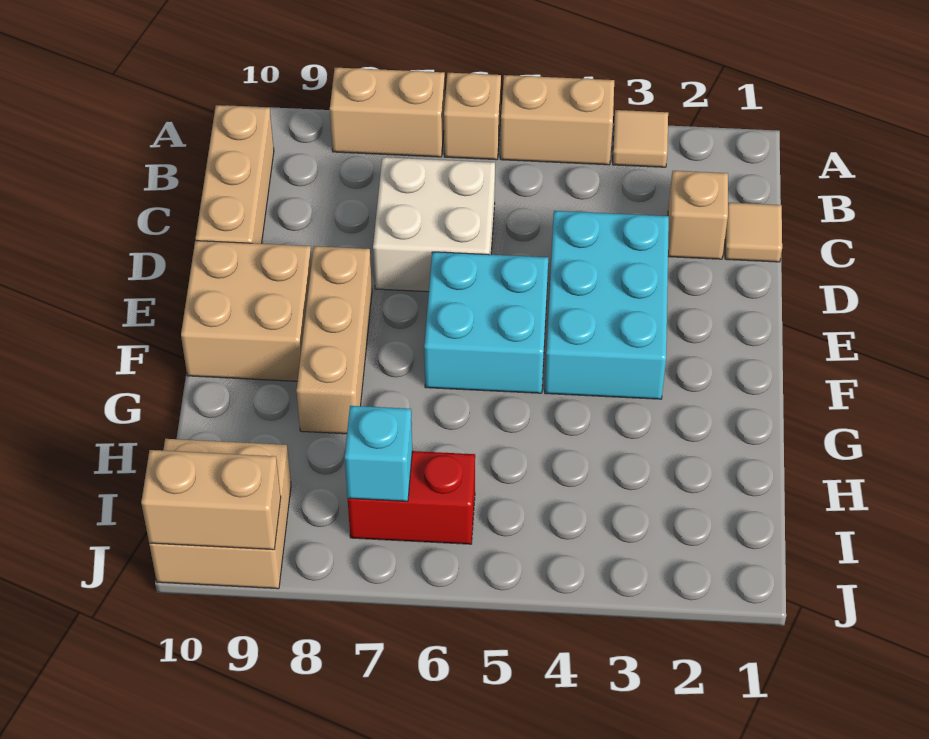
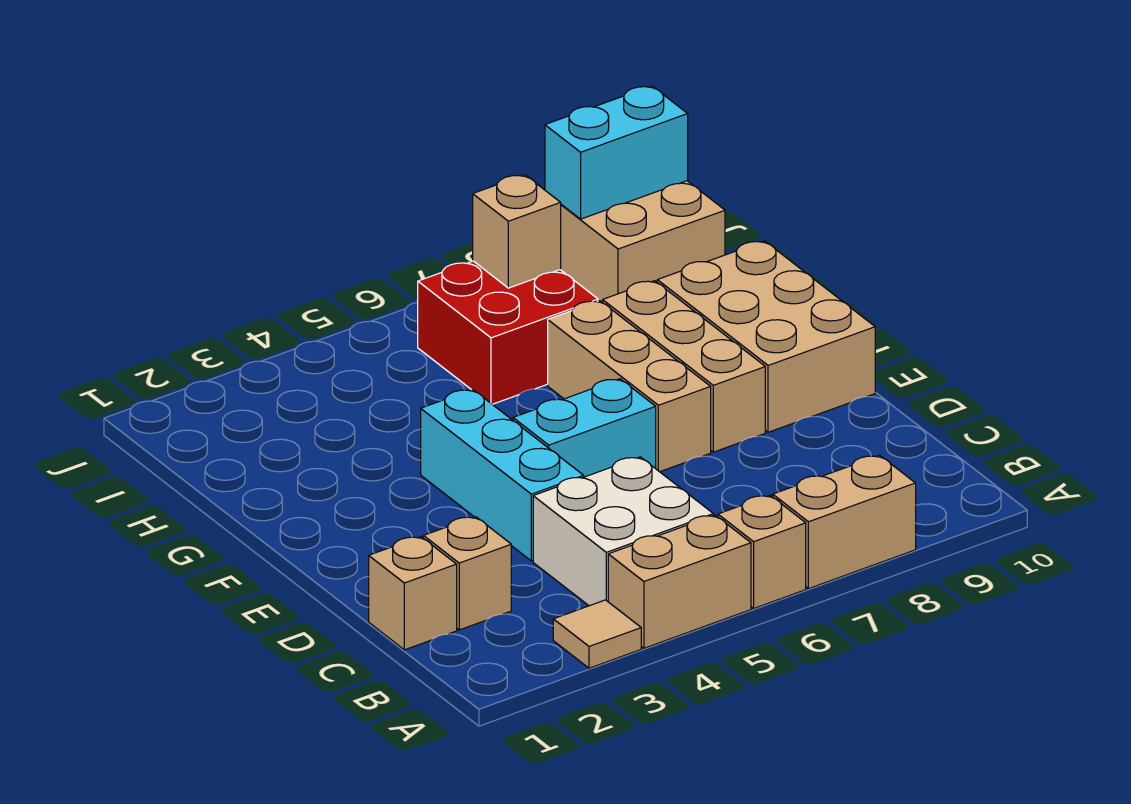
tan brick B10:D10 level 1 -> tan brick E7:G7 level 1
tan tile C1 level 1 -> tan brick C1 level 1
white brick C6:D7 level 1 -> white brick B4:C5 level 1
cyan brick D3:F4 level 1 -> cyan brick D4:F4 level 1
cyan brick E5:F6 level 1 -> cyan brick E5:E6 level 1
tan brick E9:F10 level 1 -> tan brick E9:G10 level 1
red brick I6:I7 level 1 -> red brick H6:I7 level 1
cyan brick I7 level 2 -> tan brick I7 level 2
tan brick J9:J10 level 2 -> cyan brick J9:J10 level 2

